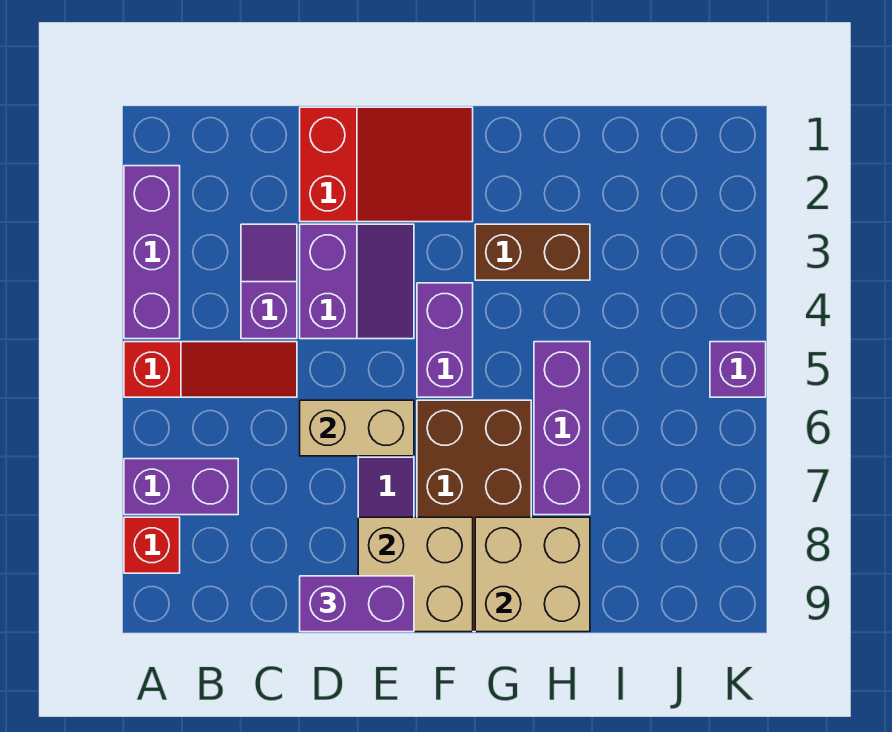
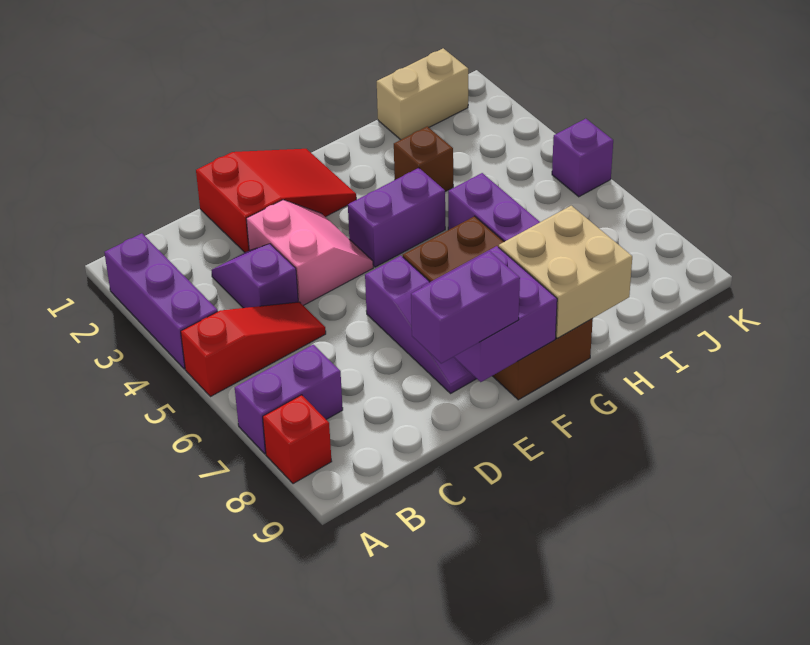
purple slope D3:E4 level 1 top D -> pink slope D3:E4 level 1 top D
tan brick D6:E6 level 2 -> tan brick I1:J1 level 1
tan brick E8:F9 level 2 -> purple brick E8:F9 level 2
purple brick F4:F5 level 1 -> purple brick F4:G4 level 1
brown brick G3:H3 level 1 -> brown brick H3 level 1

